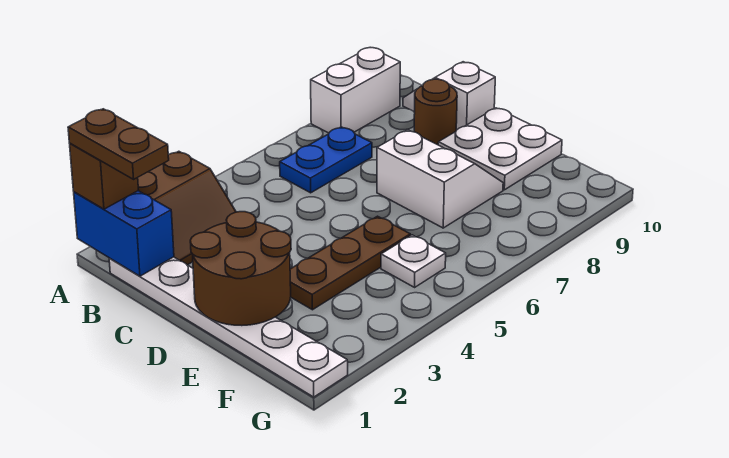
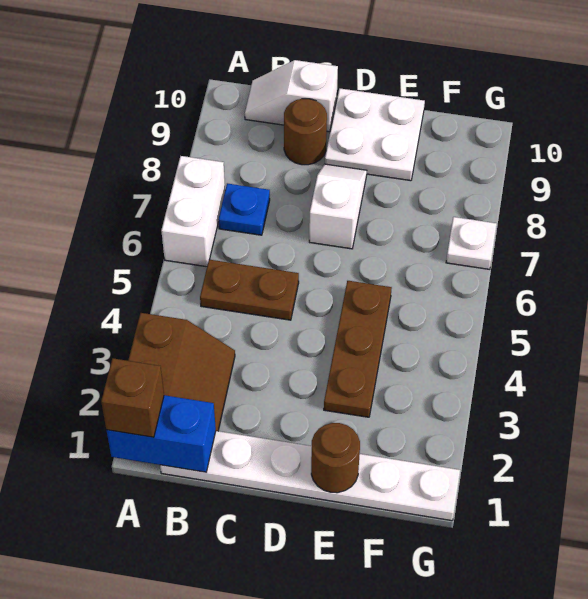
brown plate A1:B1 level 4 -> brown plate B5:C5 level 1
white brick A8:A9 level 1 -> white brick A6:A7 level 1
blue plate B6:B7 level 1 -> blue plate B7 level 1
brown round brick D1:E2 level 2 -> brown round brick E1 level 2
white slope D7:E8 level 1 top 7 -> white slope D7:D8 level 1 top 7
white plate F5 level 1 -> white plate G7 level 1

